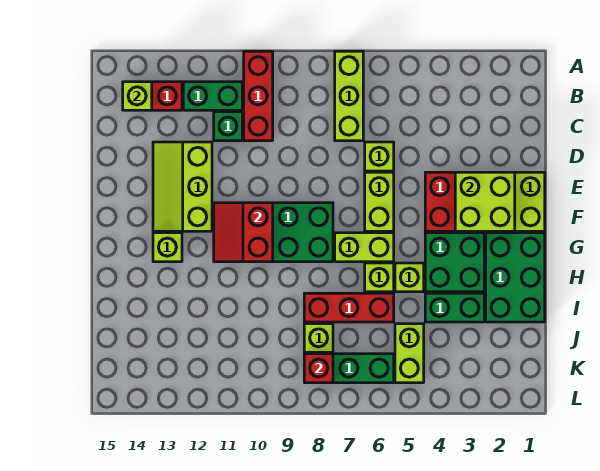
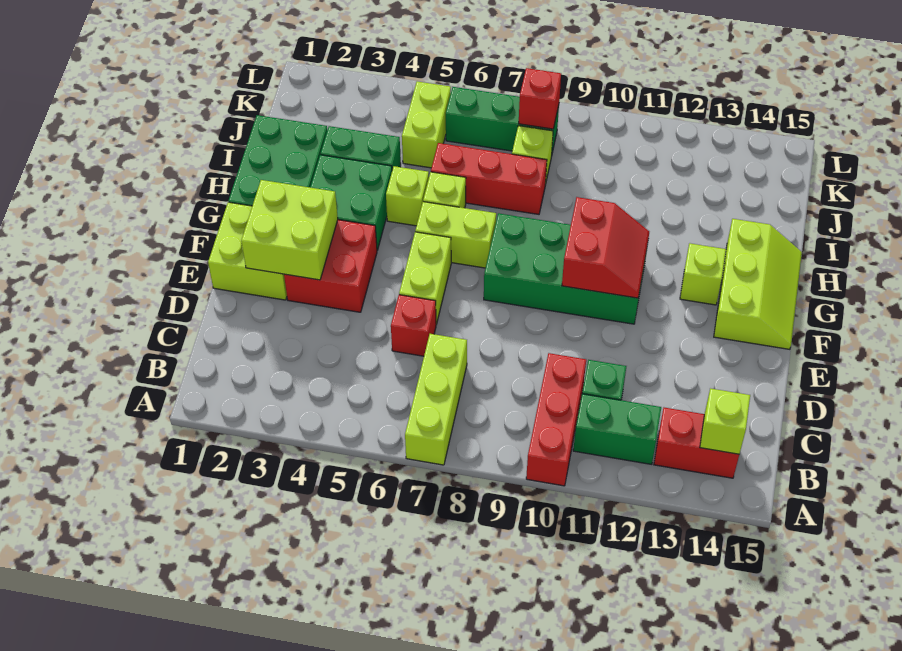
lime brick D6 level 1 -> red brick D6 level 1
lime slope D12:F13 level 1 top 12 -> lime slope F14:H15 level 1 top 14

